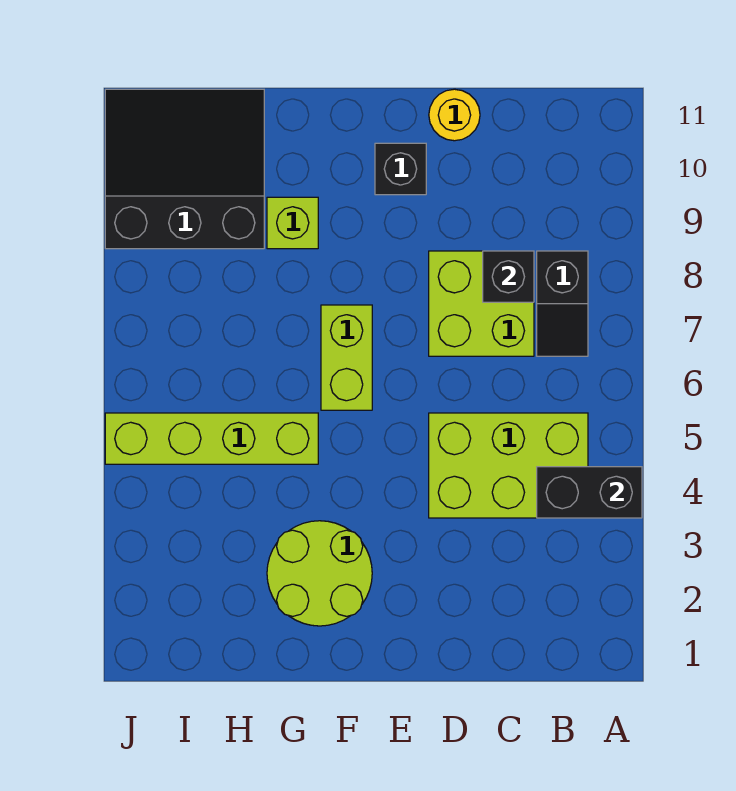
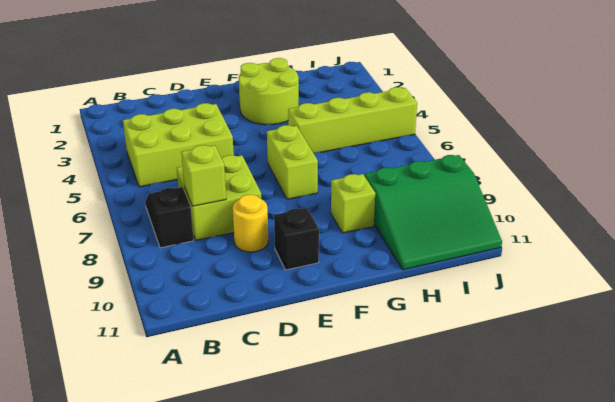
black brick A4:B4 level 2 -> none
black brick C8 level 2 -> lime brick C8 level 2
yellow round brick D11 level 1 -> yellow round brick D9 level 1
black slope H9:J11 level 1 top 9 -> green slope H9:J11 level 1 top 9

